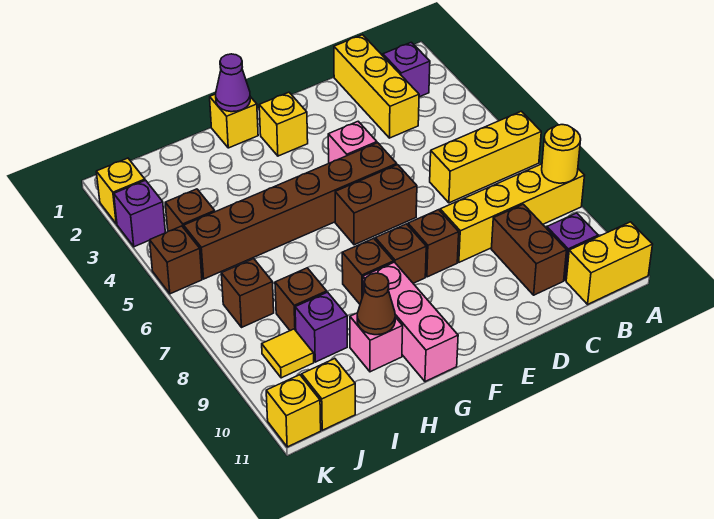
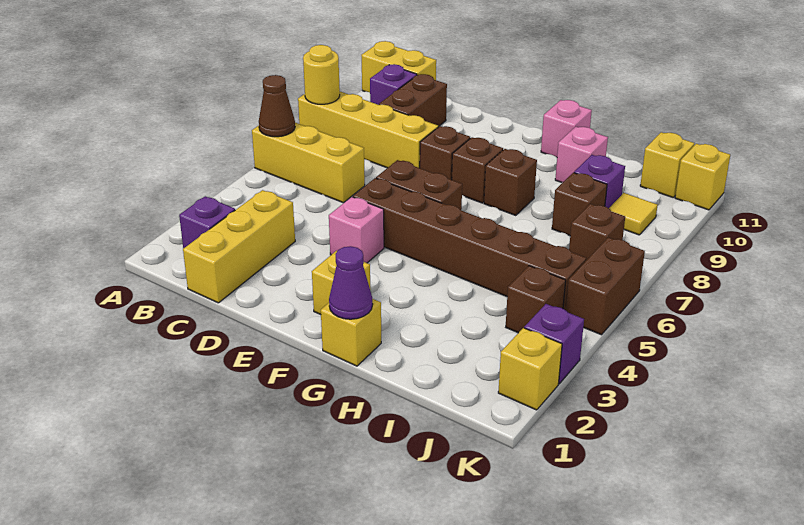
pink brick G9:G11 level 1 -> pink brick G11 level 1
brown cone H10 level 2 -> brown cone A6 level 2
brown brick K5 level 1 -> brown brick K5:K6 level 1

